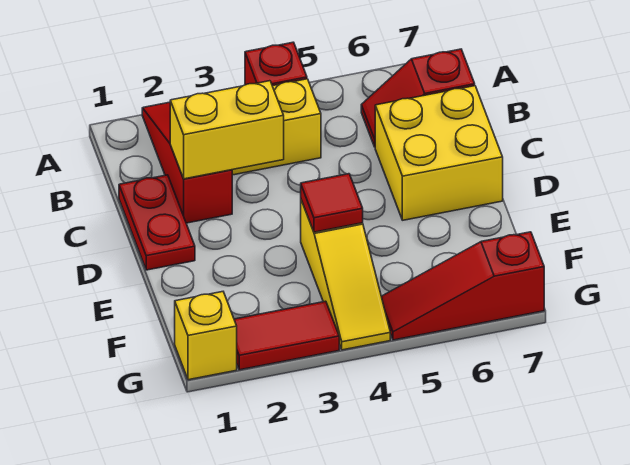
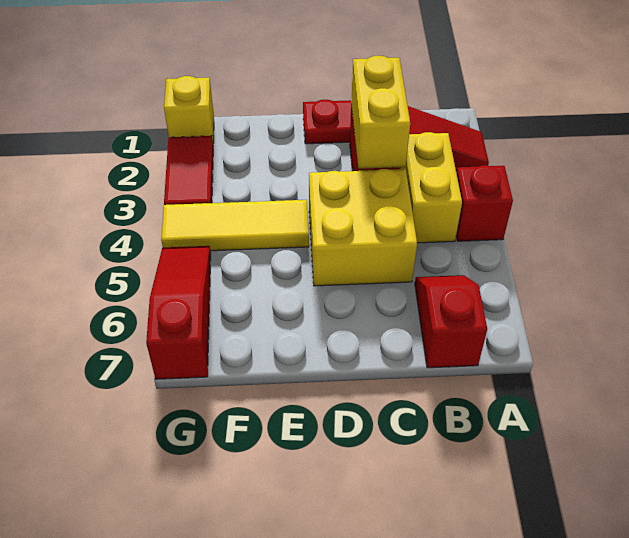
yellow brick C6:D7 level 1 -> yellow brick C4:D5 level 1
yellow slope E4:G4 level 1 top E -> yellow tile E4:G4 level 1
red tile E4 level 2 -> none

